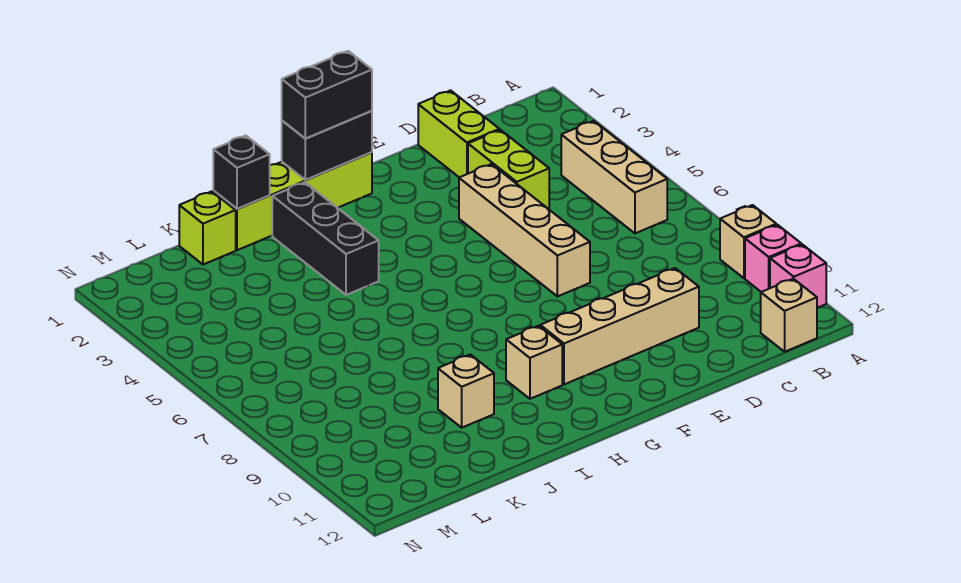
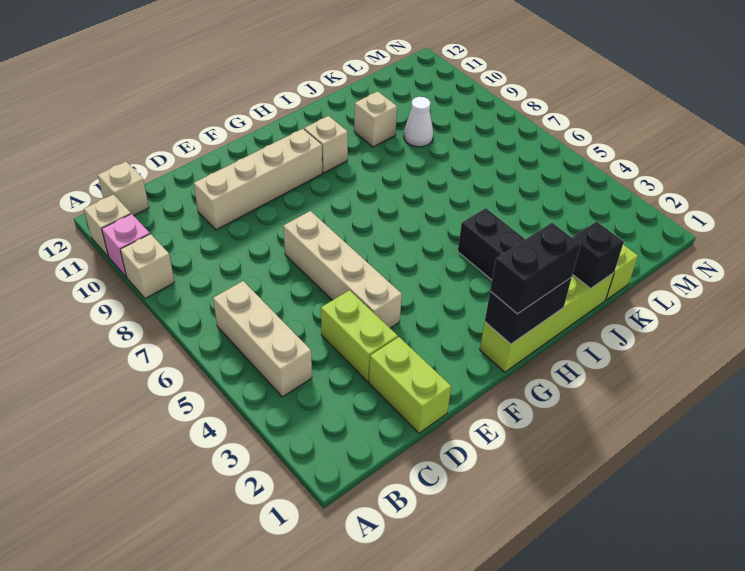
pink brick A11 level 1 -> tan brick A11 level 1
none -> white cone K9 level 1

